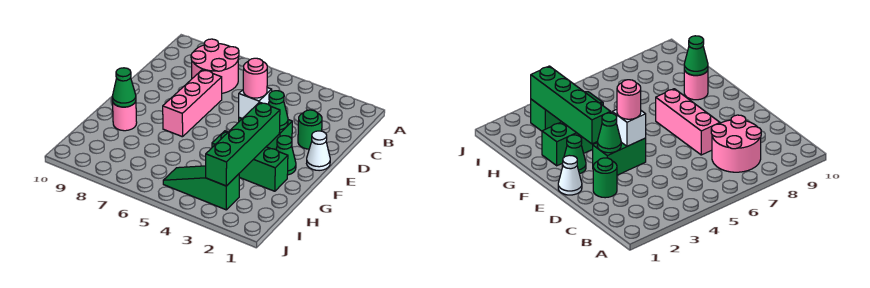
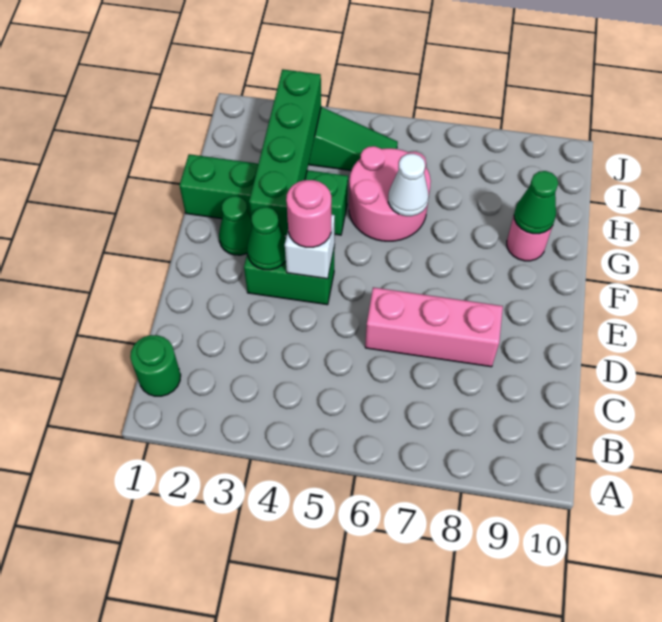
pink round brick B7:C8 level 1 -> pink round brick G5:H6 level 1
green round brick D2 level 1 -> green round brick B1 level 1
pink brick D7:F7 level 1 -> pink brick D6:D8 level 1
white cone E1 level 1 -> white cone G6 level 2
green brick G2:G4 level 1 -> green brick G1:G4 level 1

